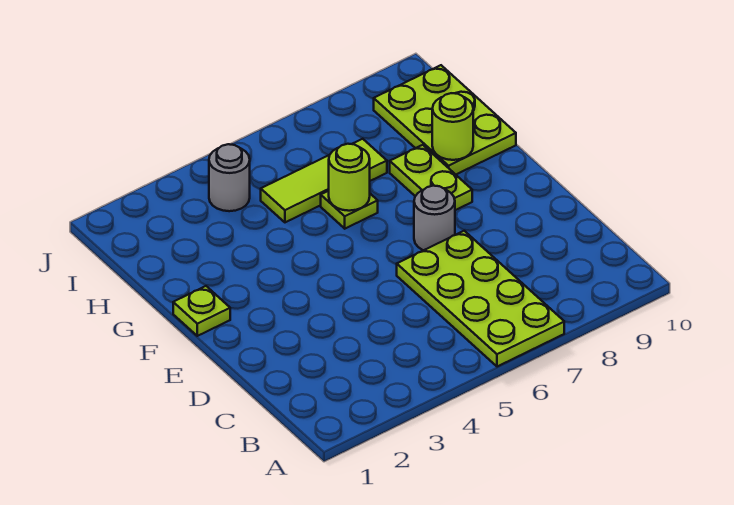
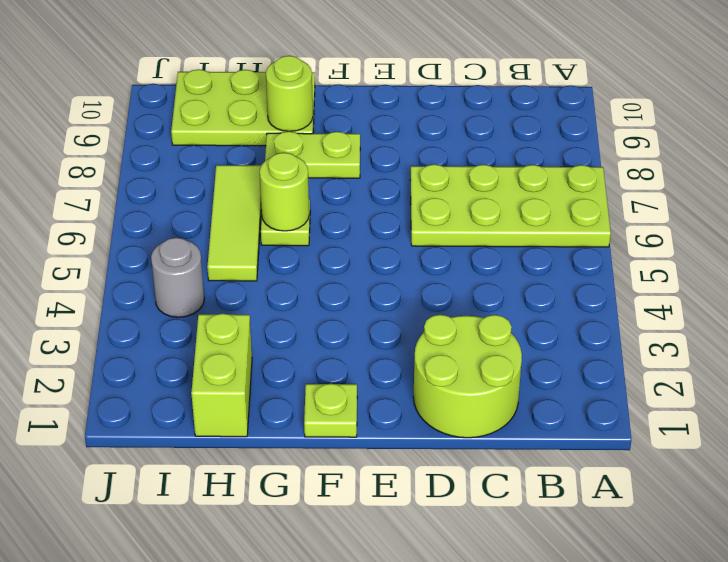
none -> lime round brick C1:D2 level 1
grey round brick E7 level 1 -> none
none -> lime brick H1:H2 level 1

